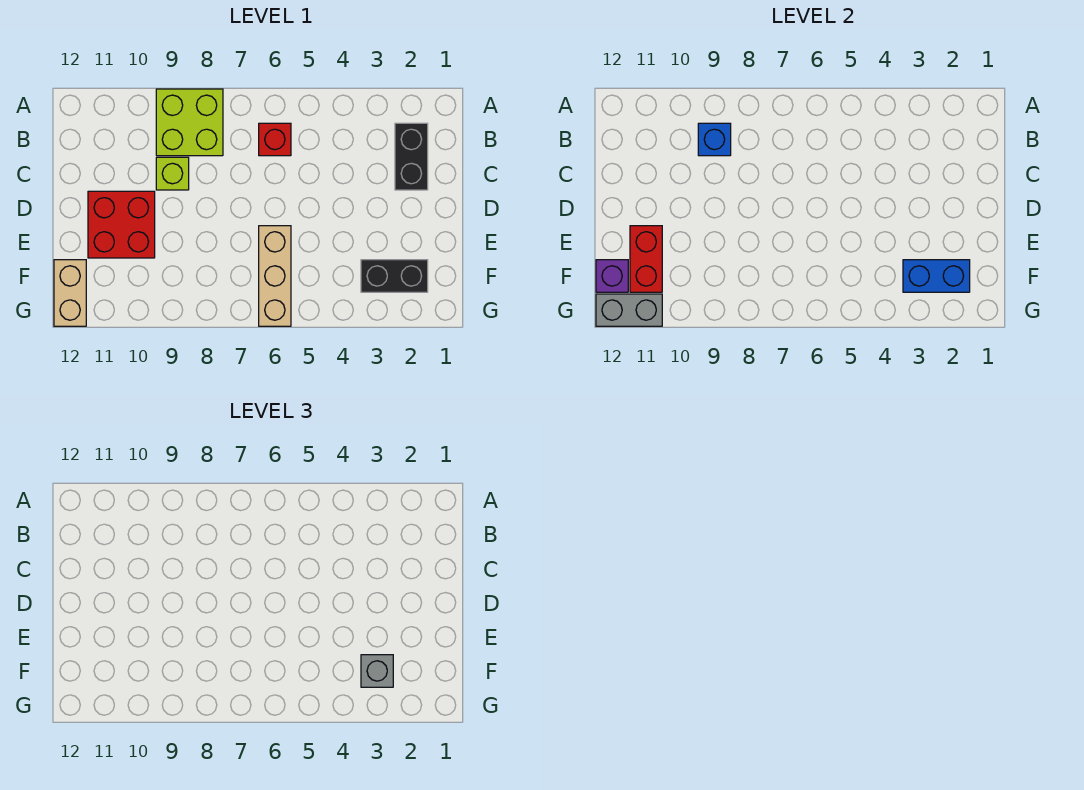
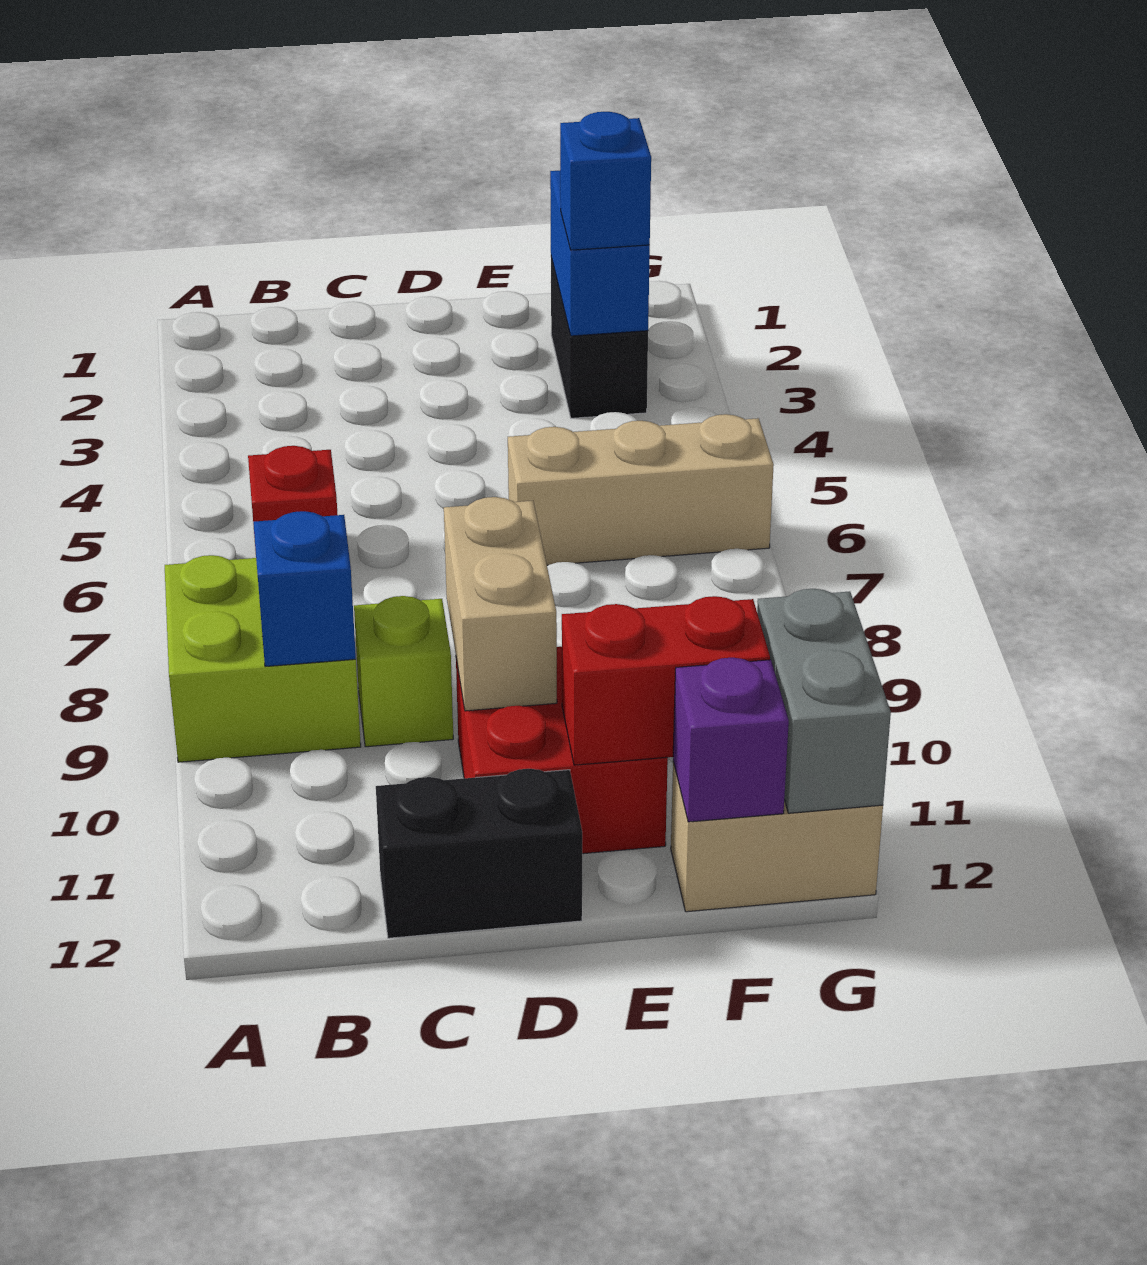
black brick B2:C2 level 1 -> black brick C12:D12 level 1
none -> tan brick D9:D10 level 2
grey brick F3 level 3 -> blue brick F3 level 3

